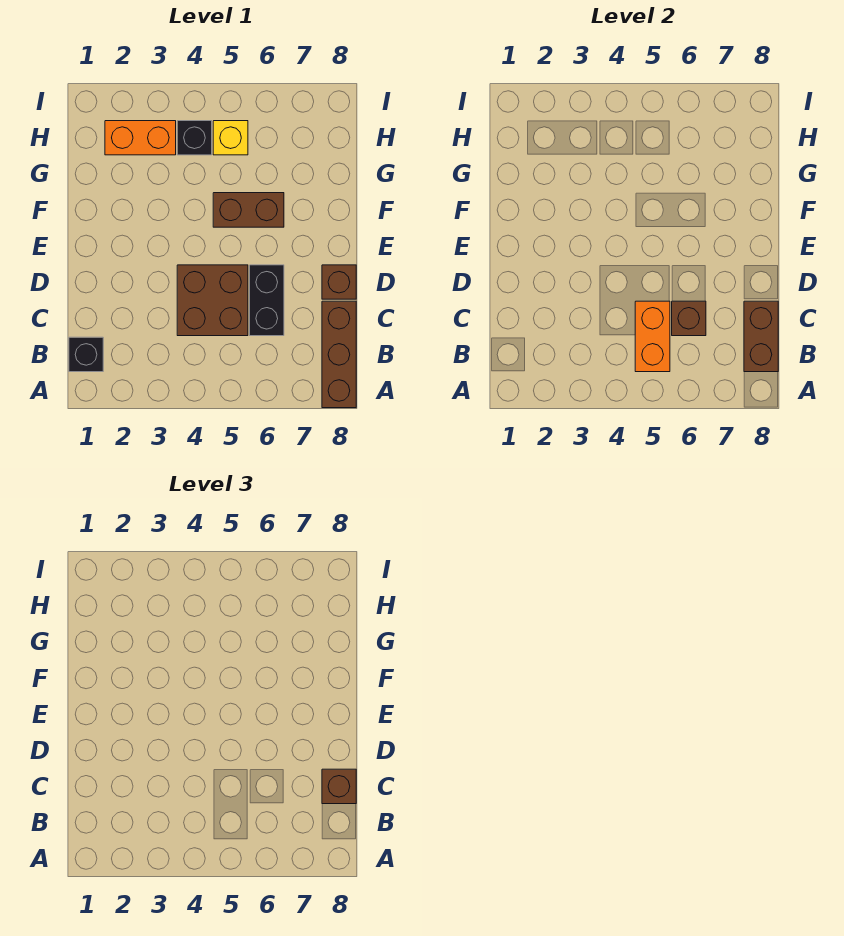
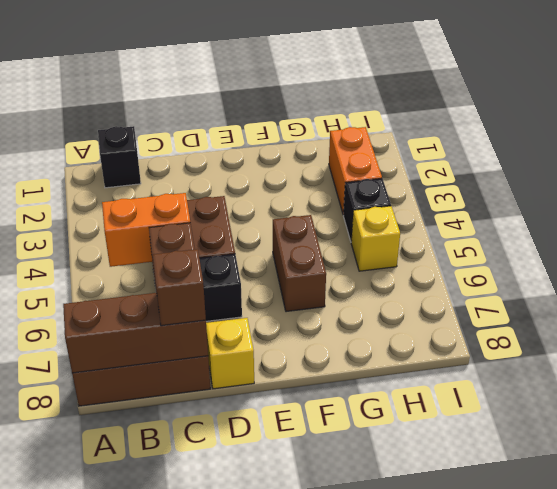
brown brick B8:C8 level 2 -> brown brick A8:C8 level 2
brown brick D8 level 1 -> yellow brick D8 level 1

